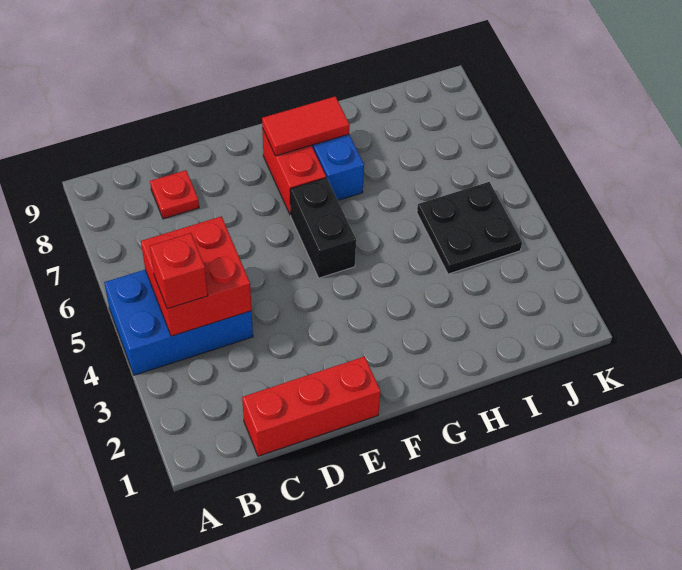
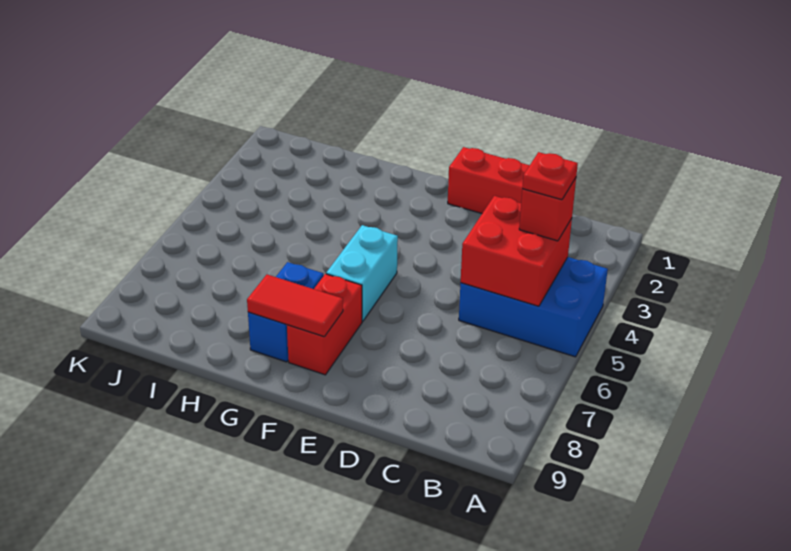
red plate C8 level 1 -> red plate B4 level 4
black brick F5:F6 level 1 -> cyan brick F5:F6 level 1
black plate I4:J5 level 1 -> none

